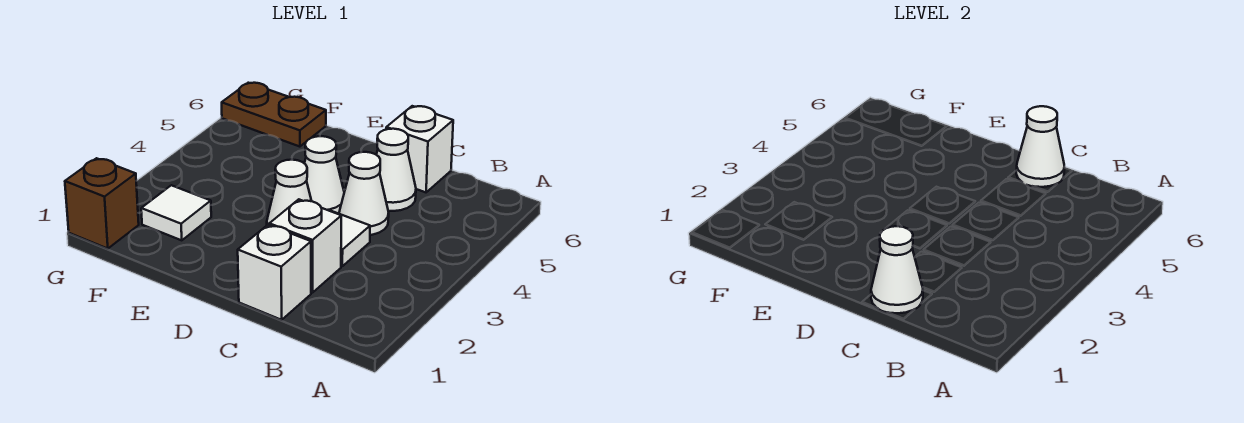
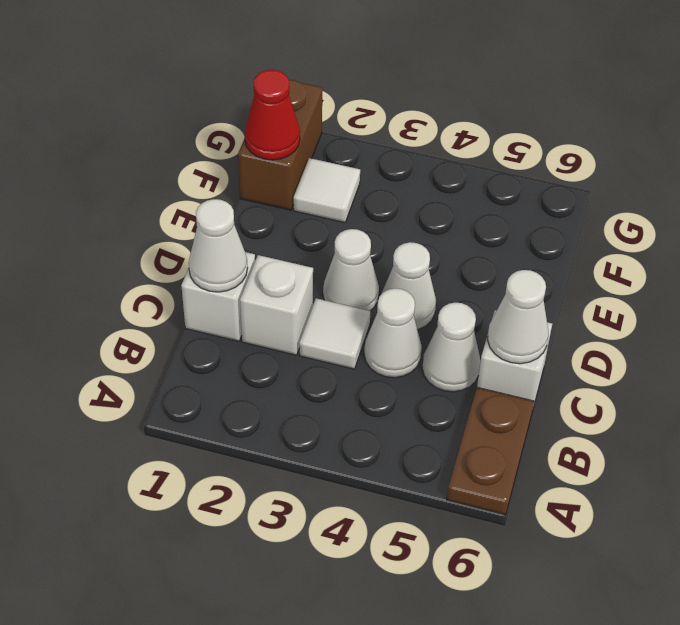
none -> red cone F1 level 2
brown plate F6:G6 level 1 -> brown plate A6:B6 level 1
brown brick G1 level 1 -> brown brick F1:G1 level 1

